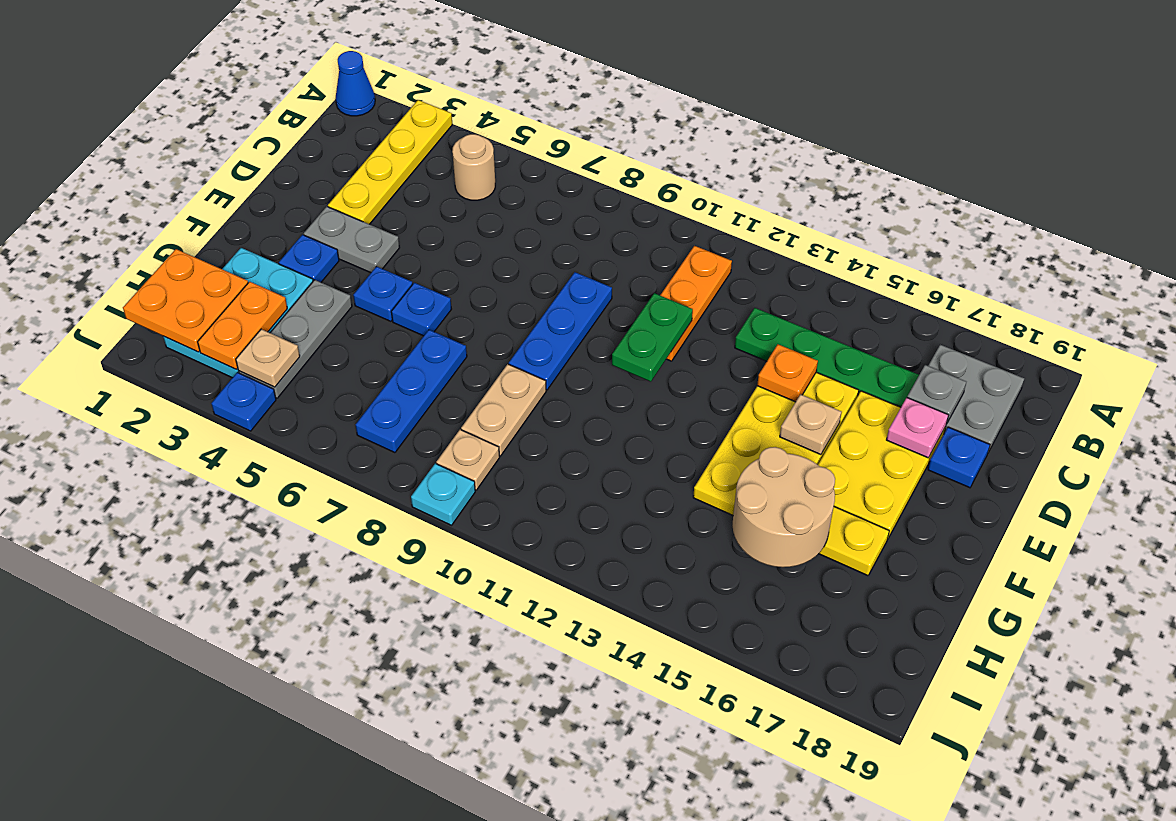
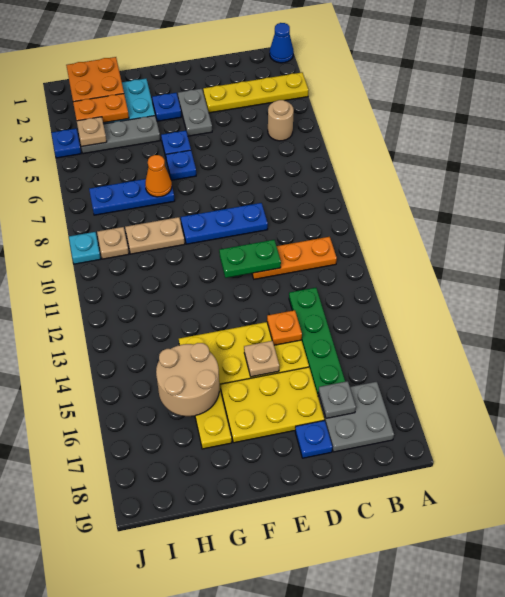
pink plate D17 level 2 -> none
none -> orange cone G7 level 2

